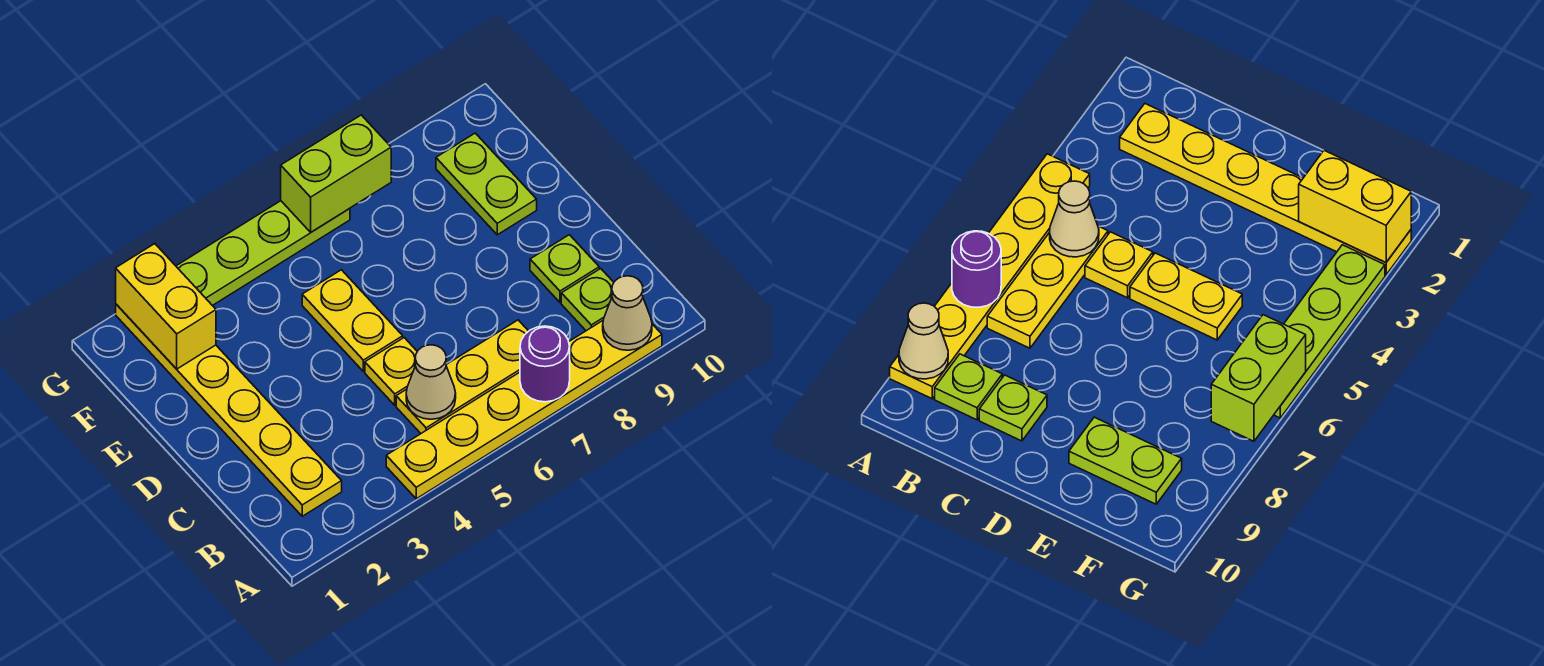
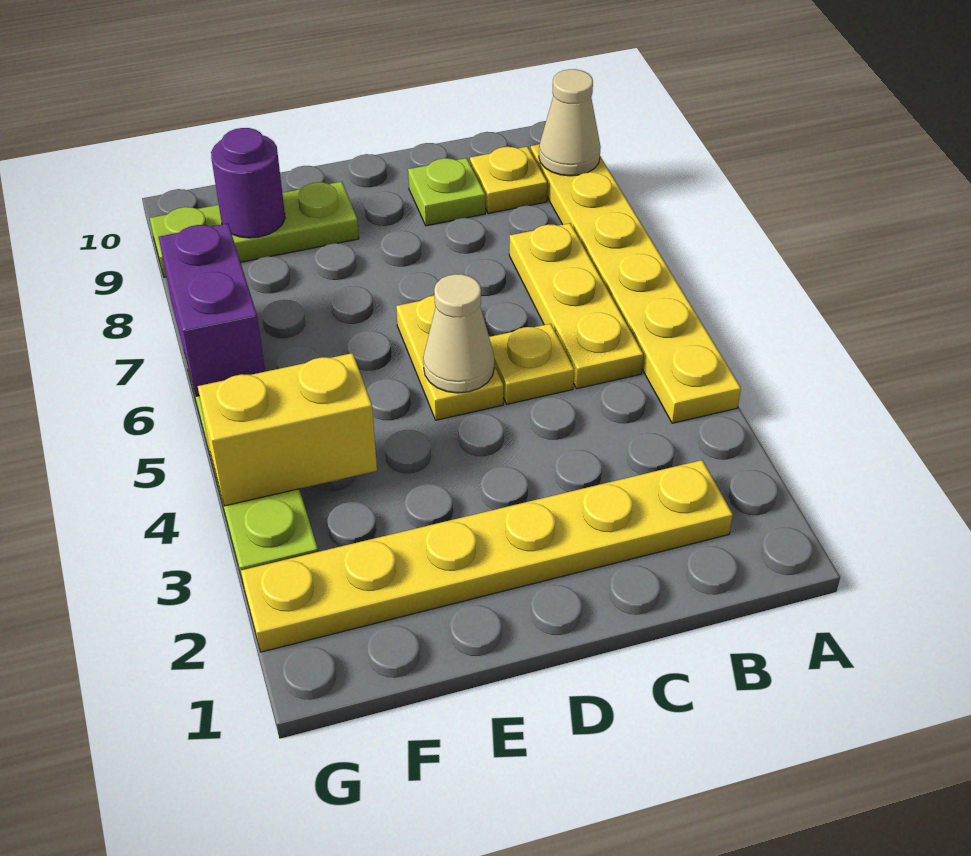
purple round brick A7 level 2 -> purple round brick F9 level 2
tan cone B5 level 2 -> tan cone D5 level 2
lime plate B9 level 1 -> yellow plate B9 level 1
yellow plate D5:E5 level 1 -> yellow plate D5:D6 level 1
lime plate E9:F9 level 1 -> lime plate E9:G9 level 1
yellow brick F2:G2 level 2 -> yellow brick F4:G4 level 2
lime brick G6:G7 level 2 -> purple brick G6:G7 level 2

